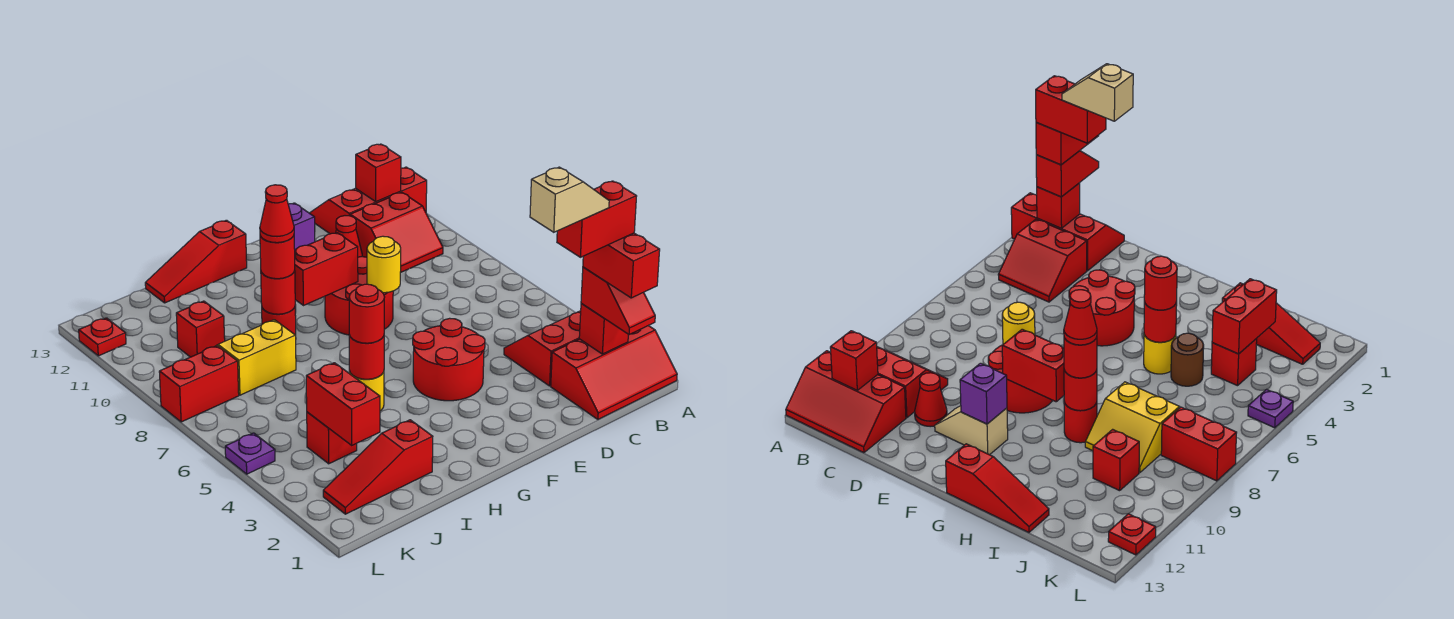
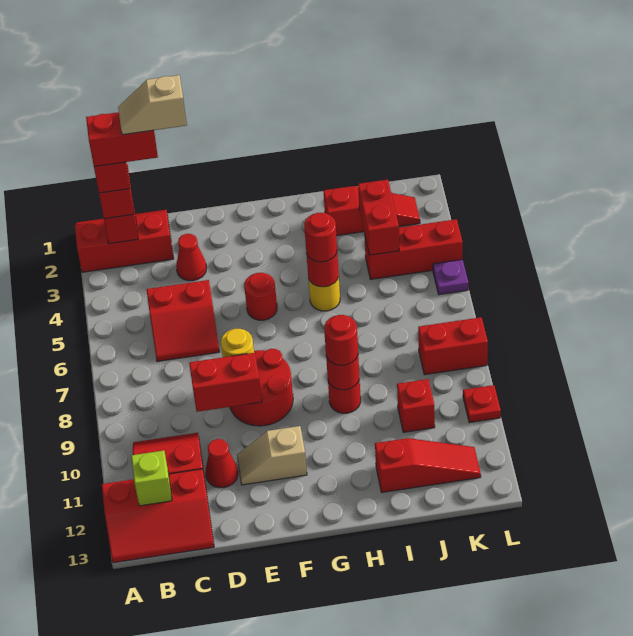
red slope B3:C4 level 1 top 3 -> red slope C5:D6 level 1 top 5
red brick B12 level 2 -> lime brick B12 level 2
red round brick E4:F5 level 1 -> red round brick F5 level 1
red brick F9:G9 level 2 -> red brick D9:E9 level 2
purple brick F11 level 2 -> none
red slope G13:I13 level 1 top G -> red slope I12:K12 level 1 top I
red cone H9 level 4 -> red cone D3 level 1
brown round brick I5 level 1 -> none
yellow slope I8:J9 level 1 top 8 -> none
red brick J4 level 1 -> red brick J4:L4 level 1
red plate L12 level 1 -> red plate L10 level 1

